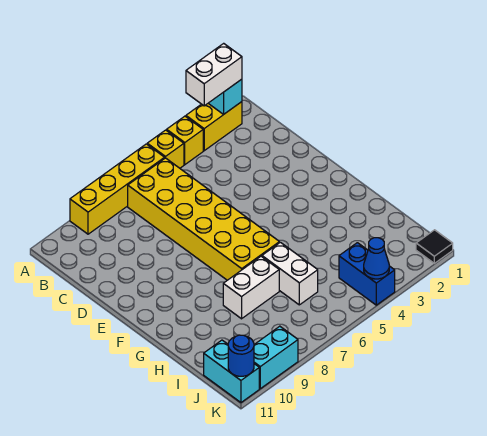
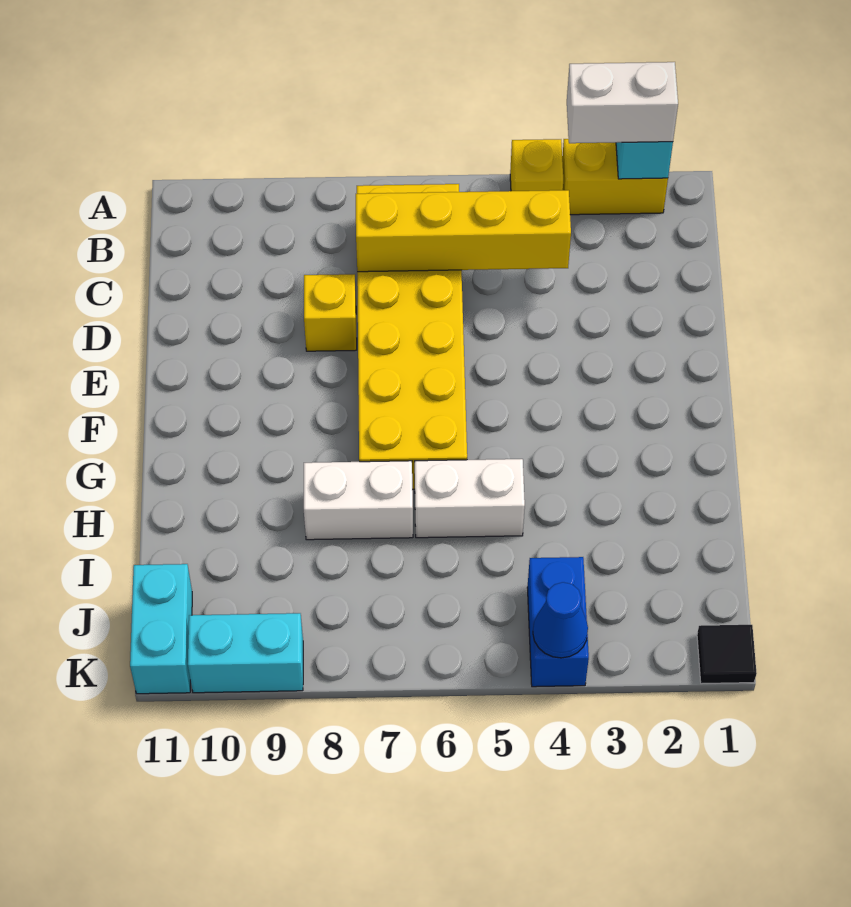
yellow brick A5 level 1 -> yellow brick D8 level 1
yellow brick A6:A9 level 1 -> yellow brick C4:C7 level 2
white brick H6:I6 level 1 -> white brick H5:H6 level 1
blue round brick K11 level 2 -> none

